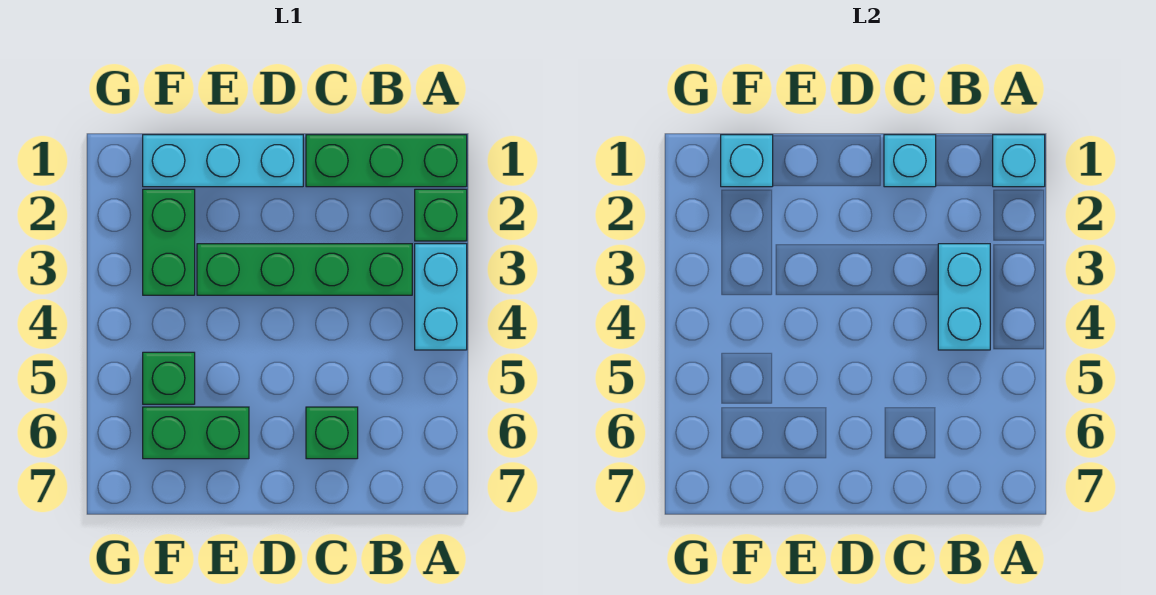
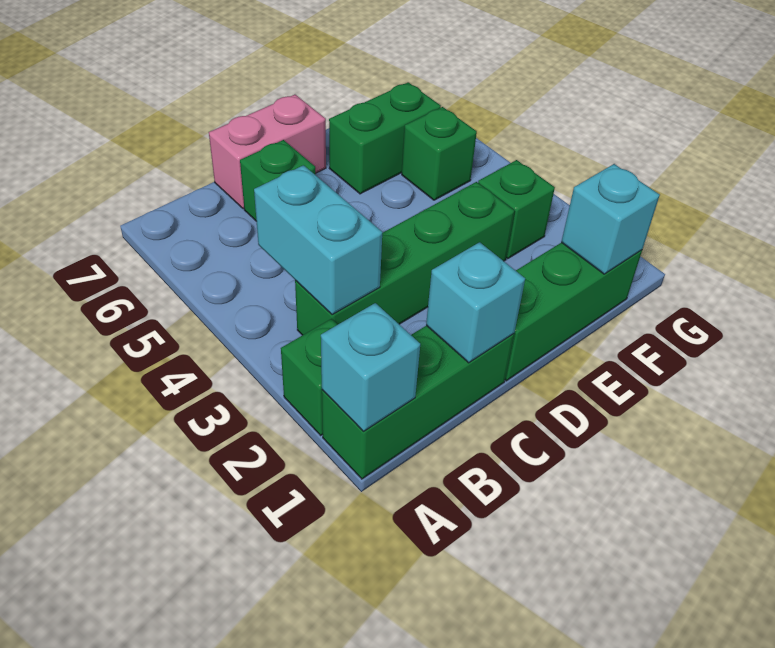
cyan brick A3:A4 level 1 -> none
none -> pink brick C7:D7 level 1
cyan brick D1:F1 level 1 -> green brick D1:F1 level 1
green brick F2:F3 level 1 -> green brick F3 level 1

